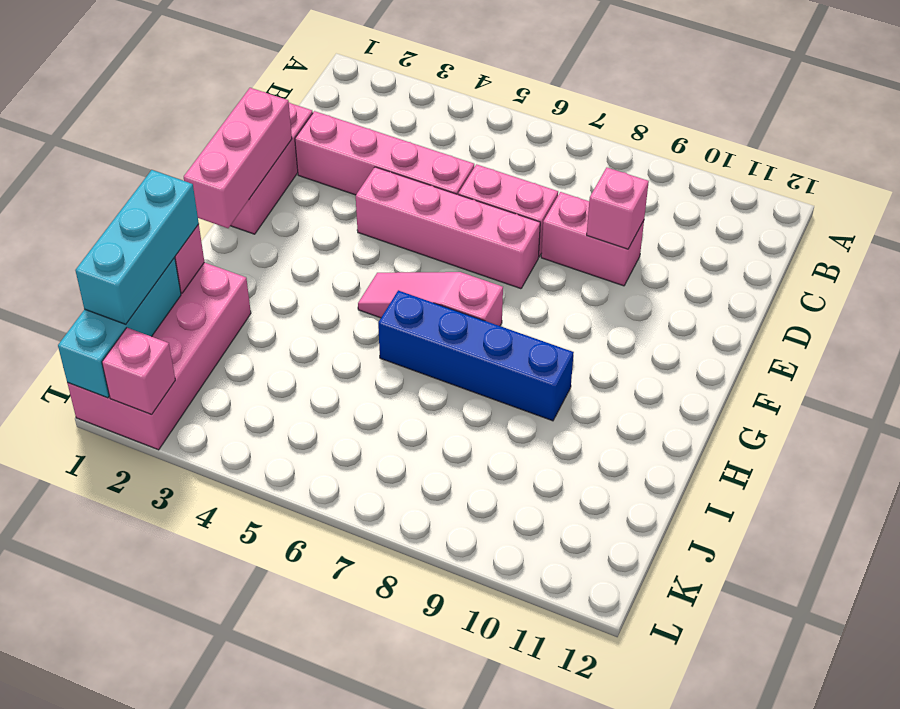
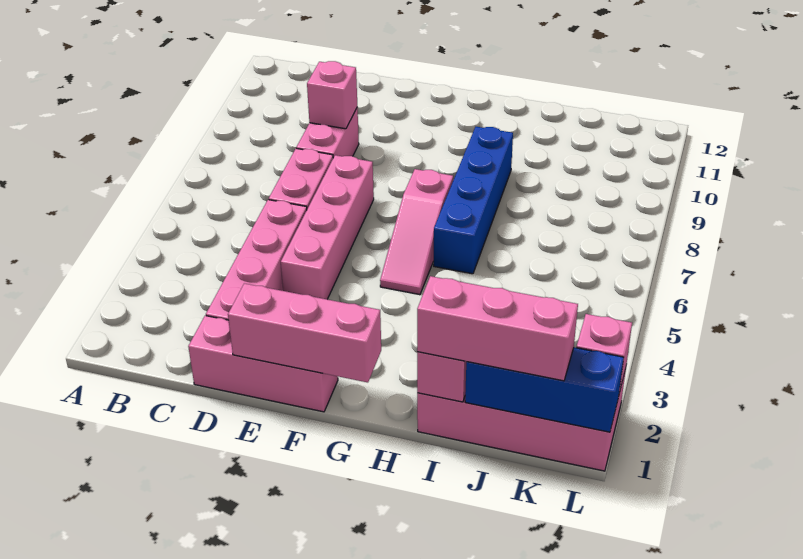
cyan brick I1:K1 level 3 -> pink brick I1:K1 level 3
cyan brick J1:L1 level 2 -> blue brick J1:L1 level 2

